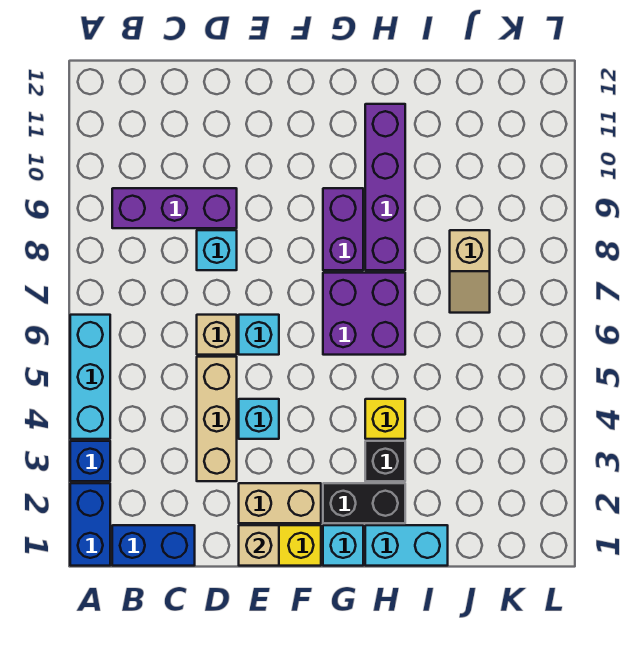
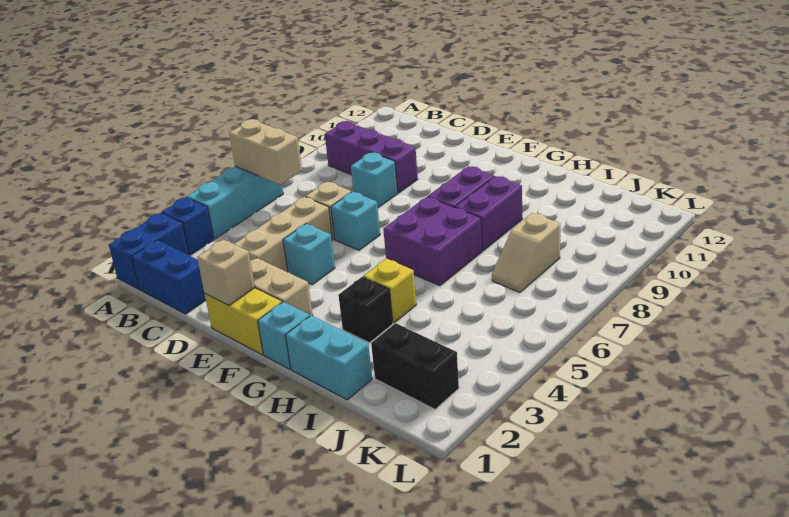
none -> tan brick A6:B6 level 2
black brick G2:H2 level 1 -> black brick J2:K2 level 1
purple brick H8:H11 level 1 -> purple brick H8:H9 level 1

